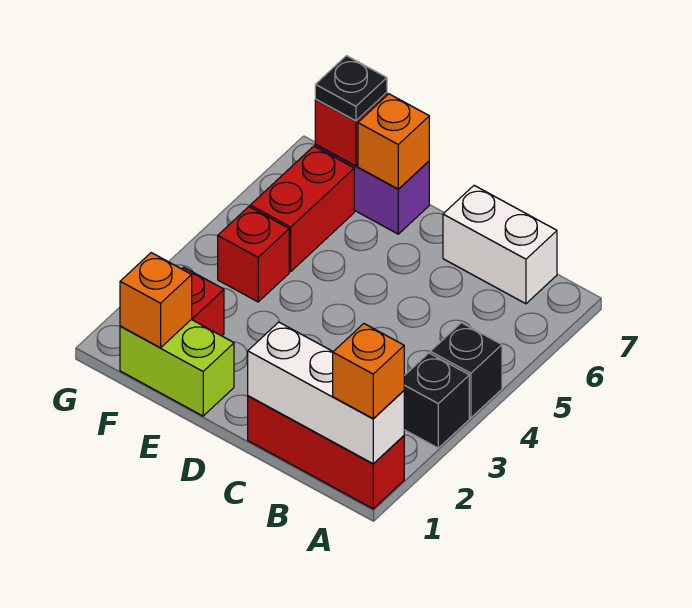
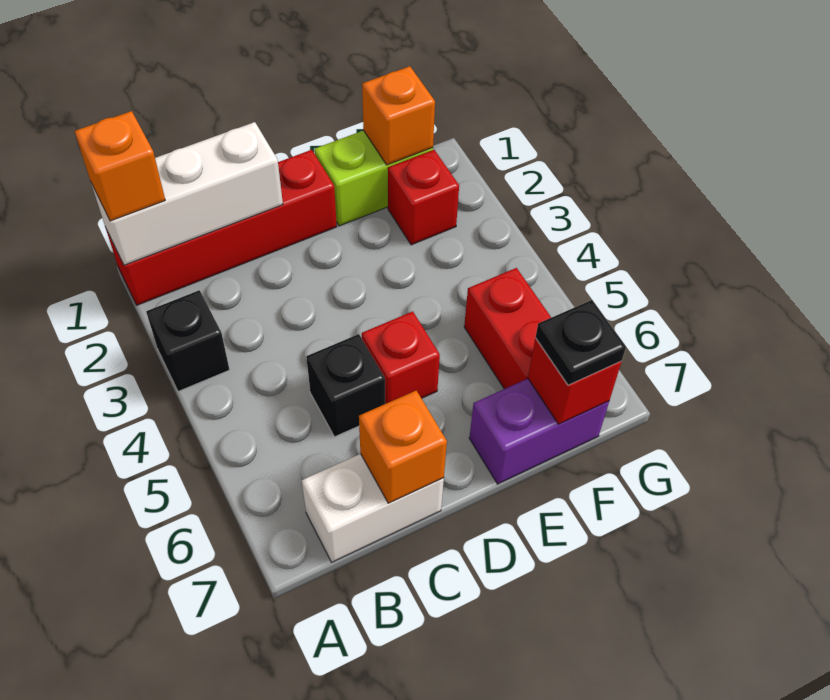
red brick A1:C1 level 1 -> red brick A1:D1 level 1
black brick A4 level 1 -> black brick C5 level 1
orange brick E7 level 2 -> orange brick C7 level 2
red brick F4 level 1 -> red brick D5 level 1

